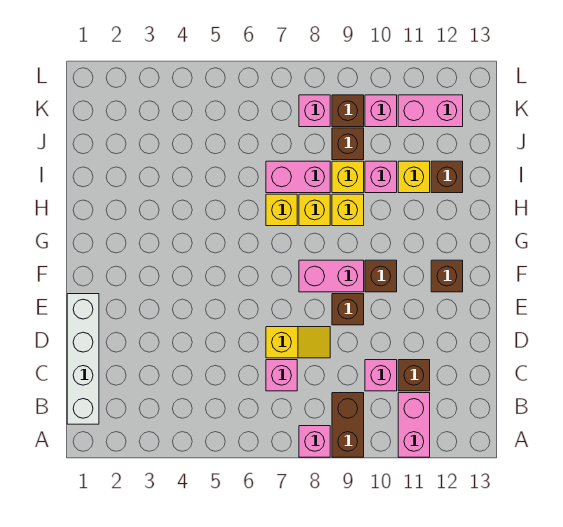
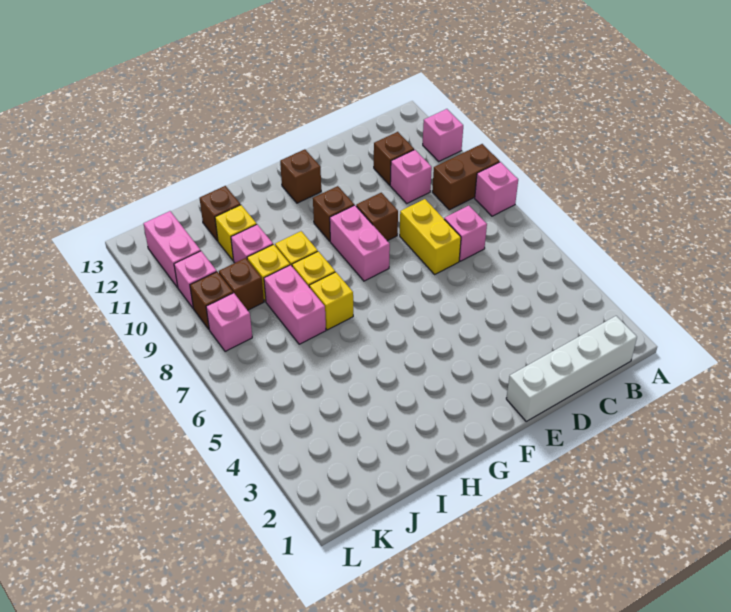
pink brick A11:B11 level 1 -> pink brick A11 level 1
yellow slope D7:D8 level 1 top 7 -> yellow brick D7:D8 level 1

